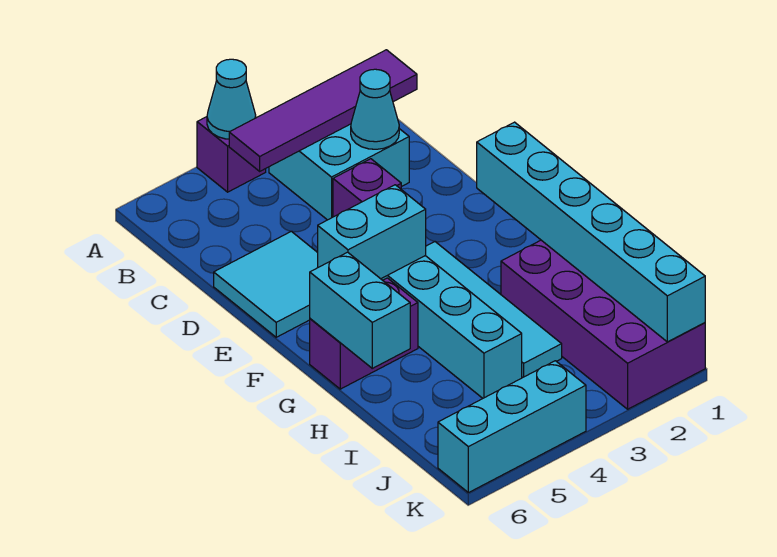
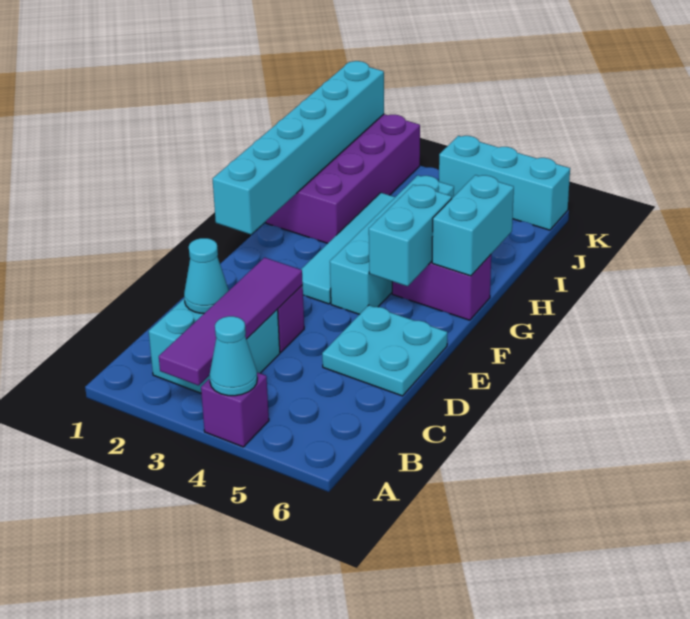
purple tile B1:B4 level 2 -> purple tile A3:D3 level 2
cyan tile D5:E6 level 1 -> cyan plate D5:E6 level 1
cyan brick F4:F5 level 2 -> cyan brick F5:G5 level 2

